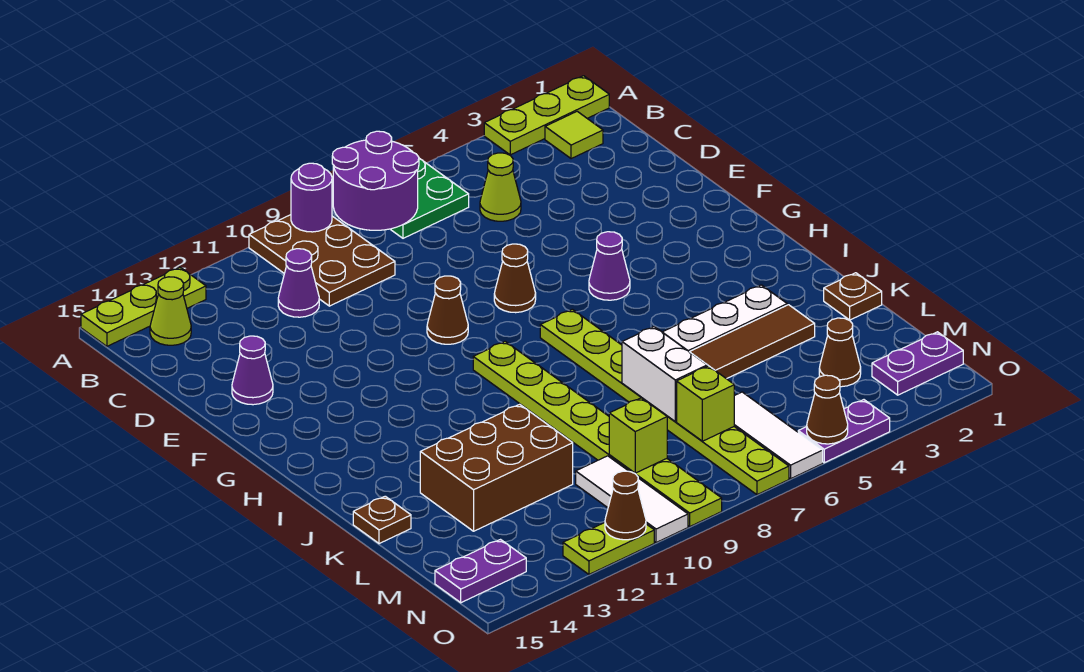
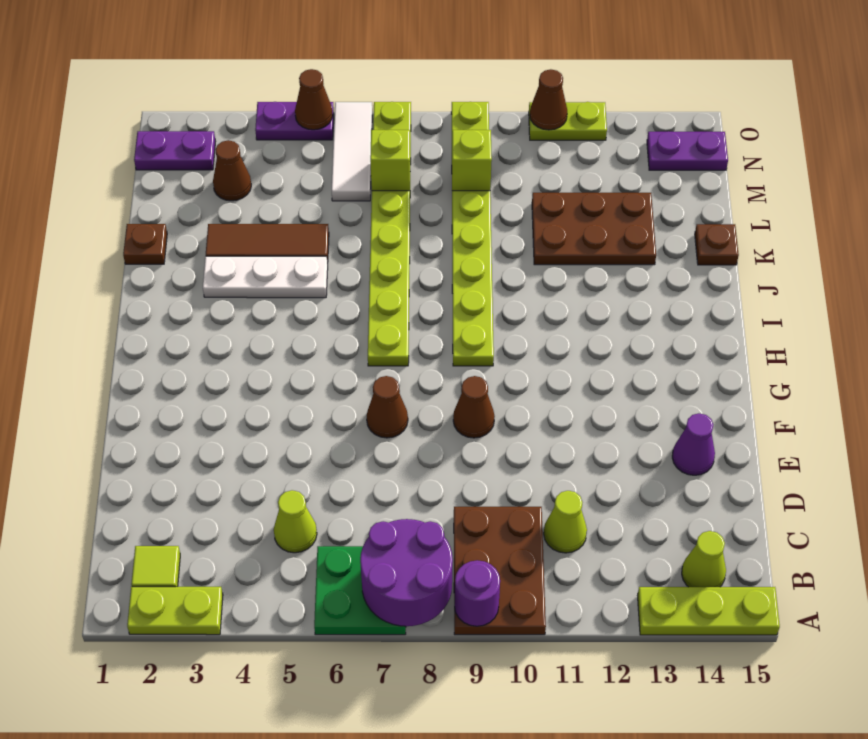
lime plate A1:A3 level 1 -> lime plate A2:A3 level 1
purple cone C11 level 1 -> lime cone C11 level 1
purple cone G5 level 1 -> none
white brick K7:L7 level 2 -> none
brown brick K11:L13 level 1 -> brown plate K11:L13 level 1
white tile M10:O10 level 1 -> none

